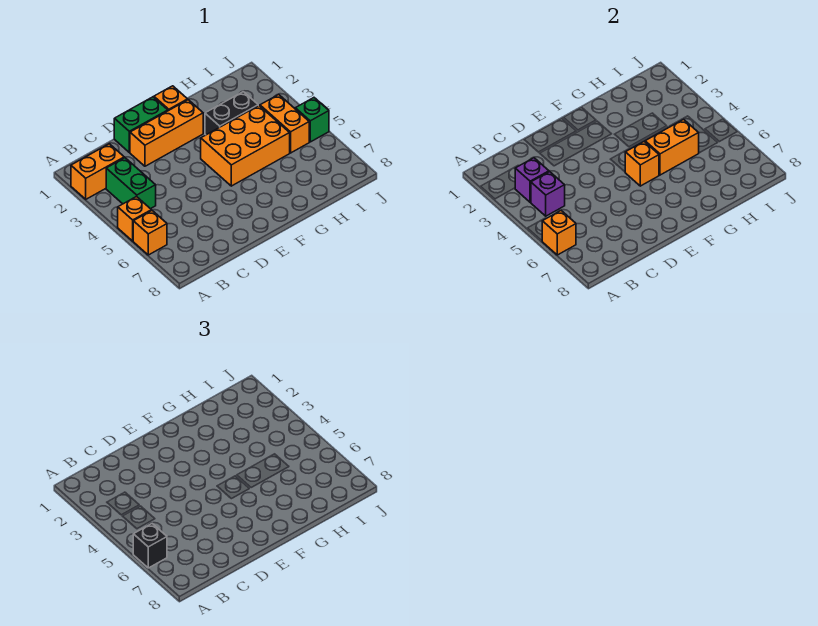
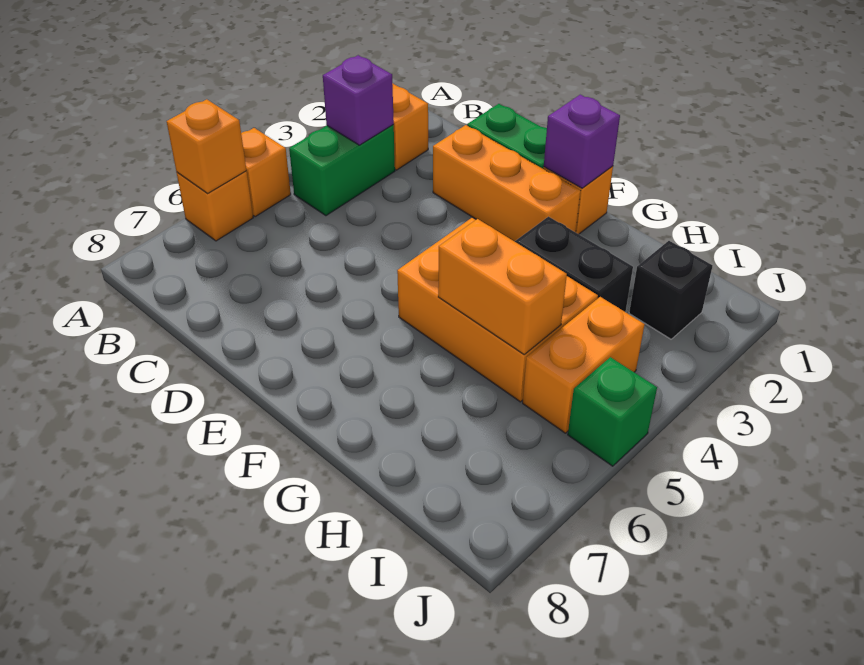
black brick A6 level 3 -> black brick I2 level 1
purple brick B4 level 2 -> purple brick F1 level 2
orange brick F5 level 2 -> none

